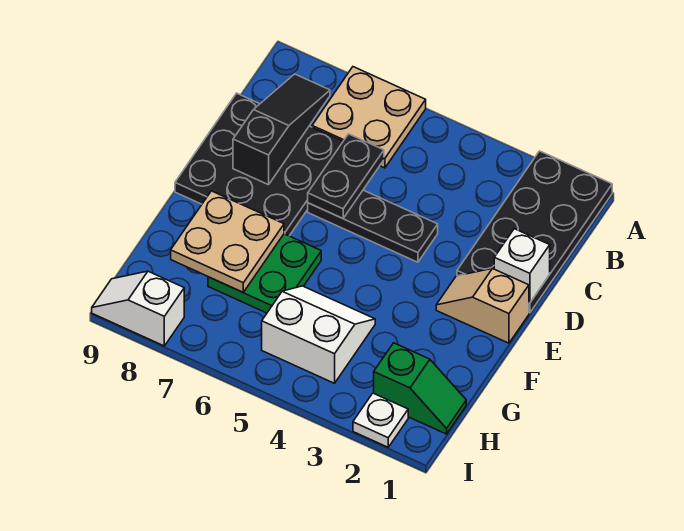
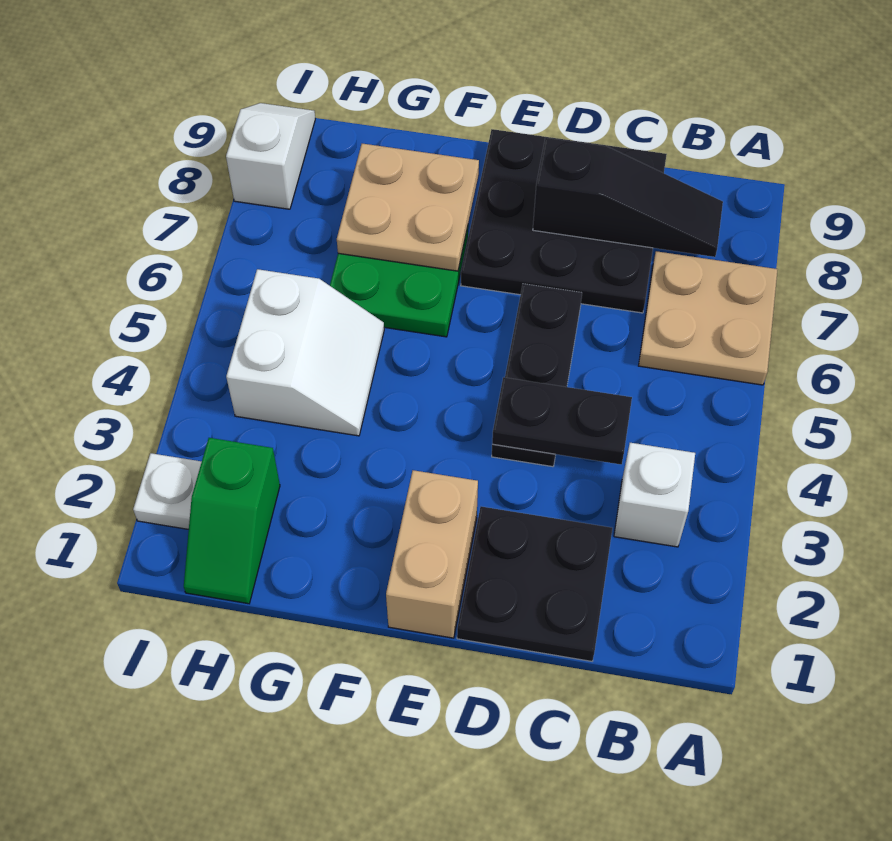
black plate A1:D2 level 1 -> black plate C1:D2 level 1
black plate C6:D6 level 2 -> black plate C4:D4 level 2
white brick D1 level 2 -> white brick B3 level 1
tan slope E1:E2 level 1 top 1 -> tan brick E1:E2 level 1

